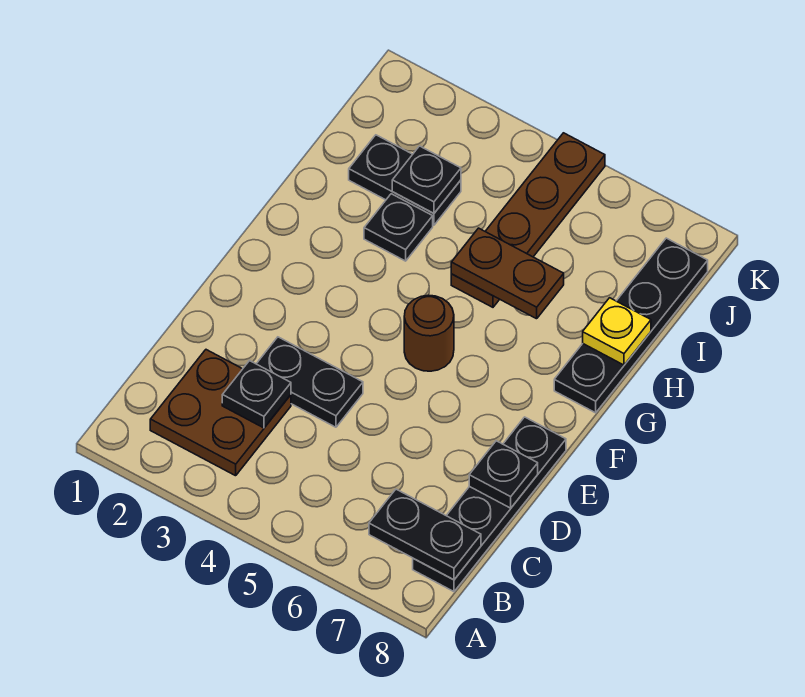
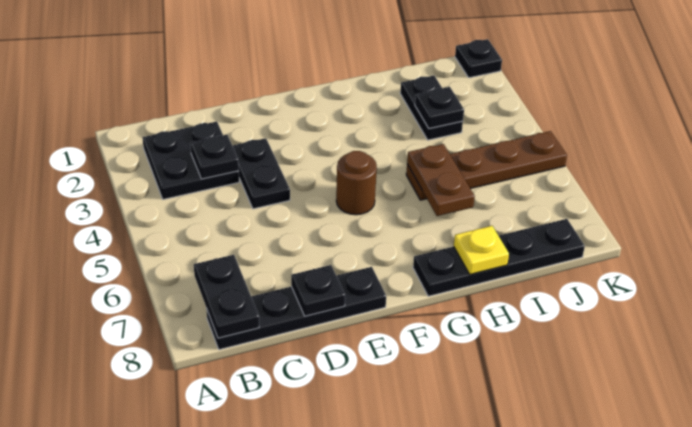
brown plate B2:C3 level 1 -> black plate B2:C3 level 1
black plate H3 level 1 -> black plate K1 level 1

